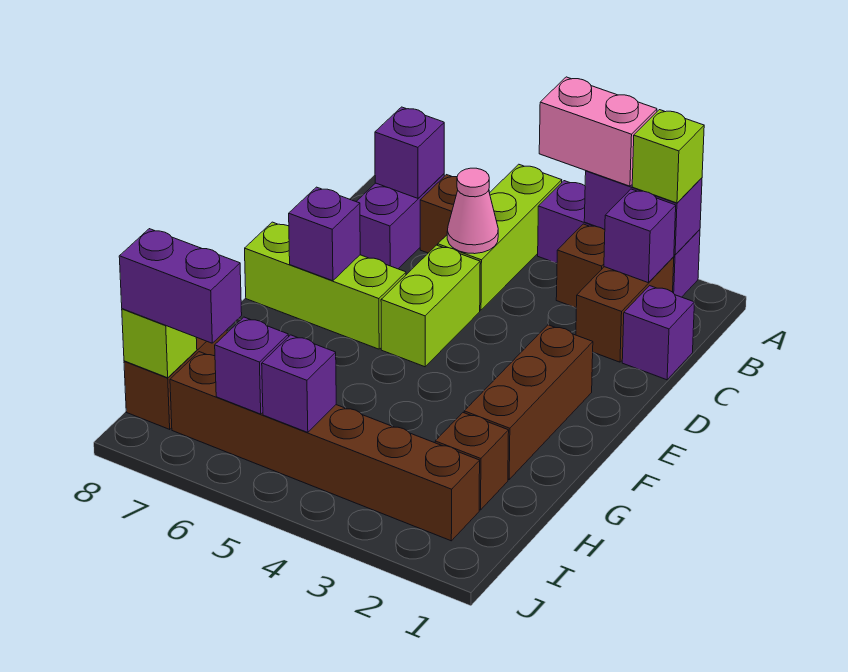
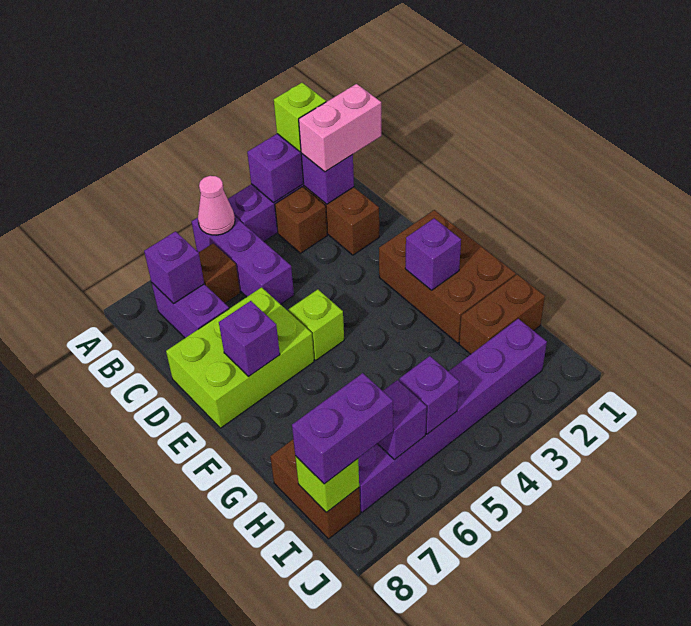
pink brick A3:A4 level 3 -> pink brick B1:B2 level 3
lime brick A5:C5 level 1 -> purple brick A5:C5 level 1
purple brick C1 level 1 -> purple brick F2 level 2
pink cone C5 level 2 -> pink cone A5 level 2
lime brick D5:E5 level 1 -> lime brick E5 level 1
brown brick E2:G2 level 1 -> brown brick E1:G2 level 1
lime brick E6:E8 level 1 -> lime brick D6:E8 level 1
brown brick H2 level 1 -> brown brick H1:H2 level 1
brown brick I2:I7 level 1 -> purple brick I2:I7 level 1

